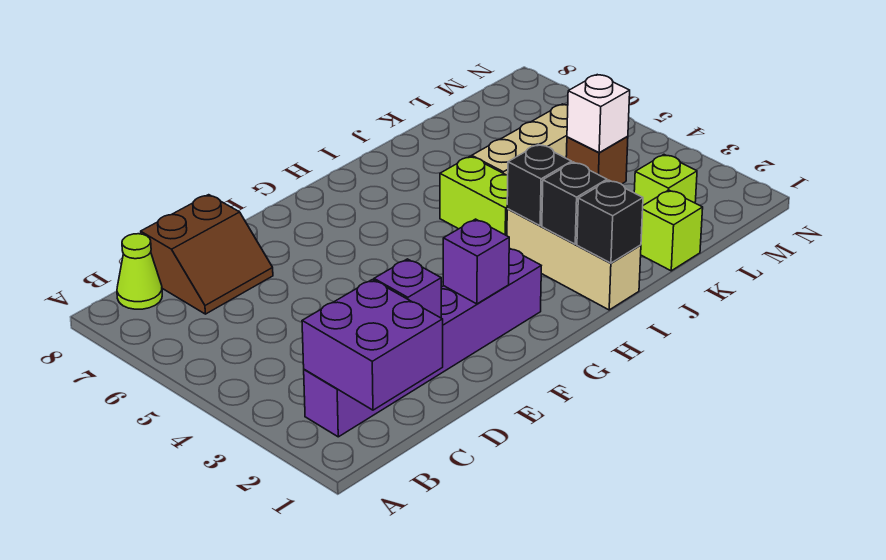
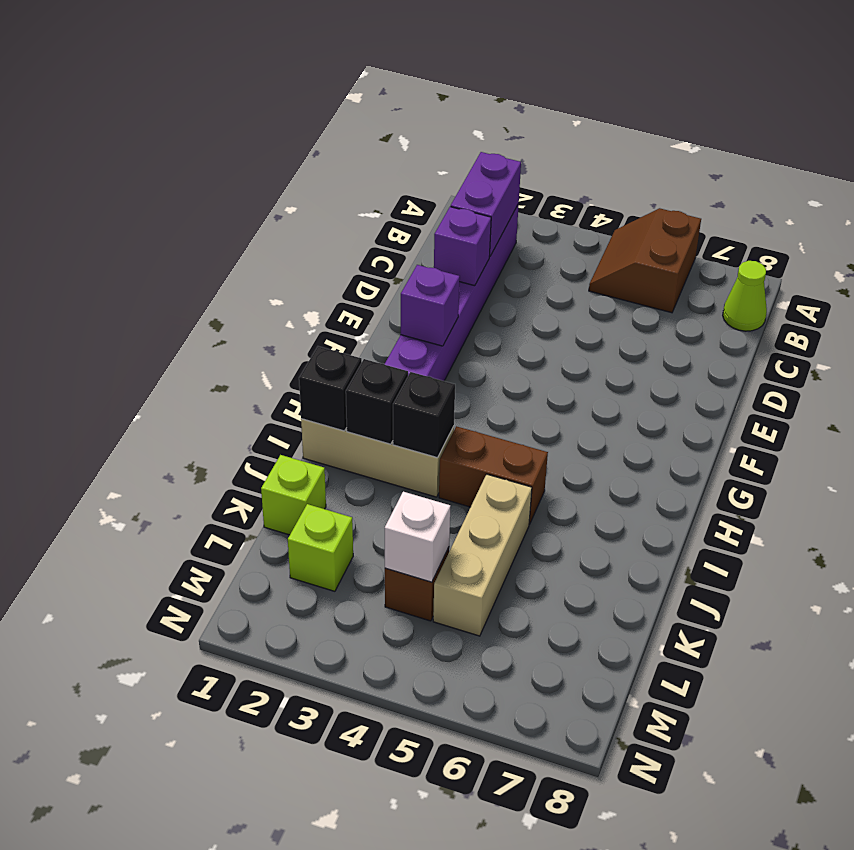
purple brick B1:C2 level 2 -> purple brick B2:C2 level 2
brown slope C7:D8 level 1 top 8 -> brown slope A5:B6 level 1 top 6
lime brick I4:I5 level 1 -> brown brick I4:I5 level 1

